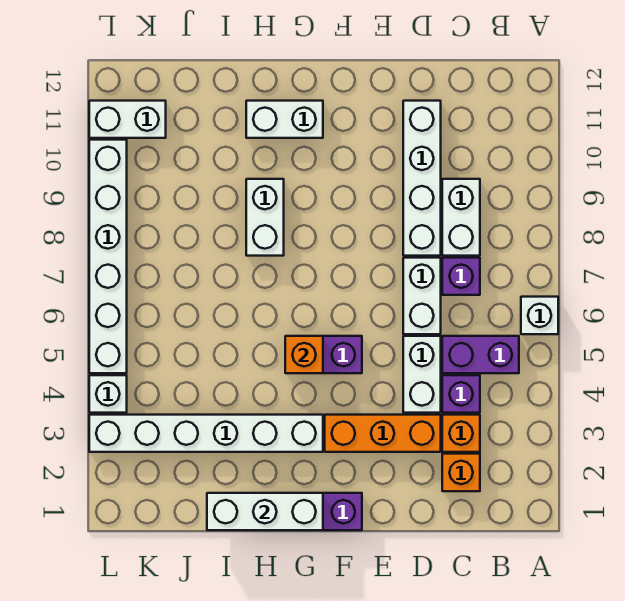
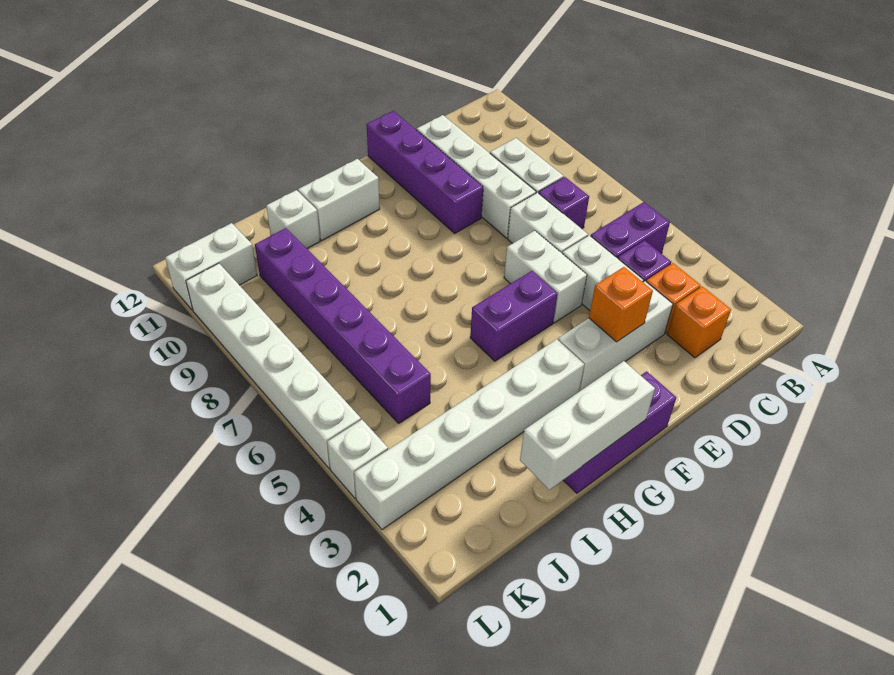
white brick A6 level 1 -> white brick I11 level 1
orange brick D3:F3 level 1 -> white brick D3:F3 level 1
none -> purple brick E9:E12 level 1
orange brick G5 level 2 -> orange brick E3 level 2
white brick H8:H9 level 1 -> white brick E5:E6 level 1
none -> purple brick J5:J10 level 1

